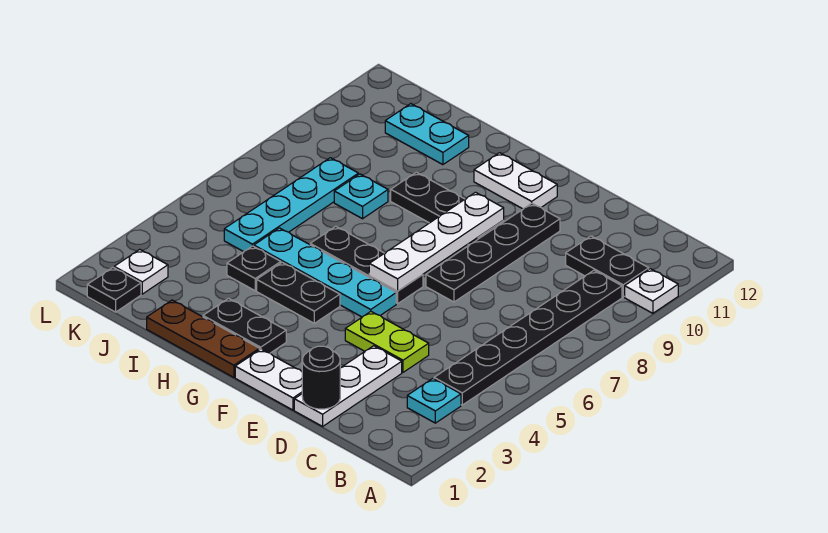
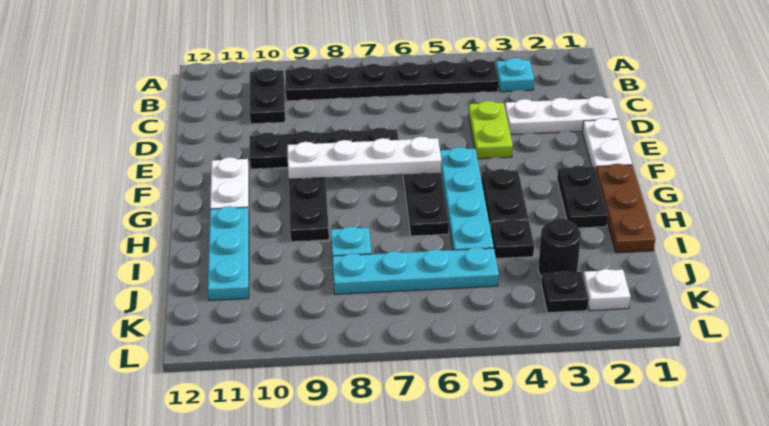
white plate A10 level 1 -> none
black round brick D1 level 2 -> black round brick J3 level 1
cyan plate I11:J11 level 1 -> cyan plate H11:J11 level 1
black plate K1 level 1 -> black plate K3 level 1

